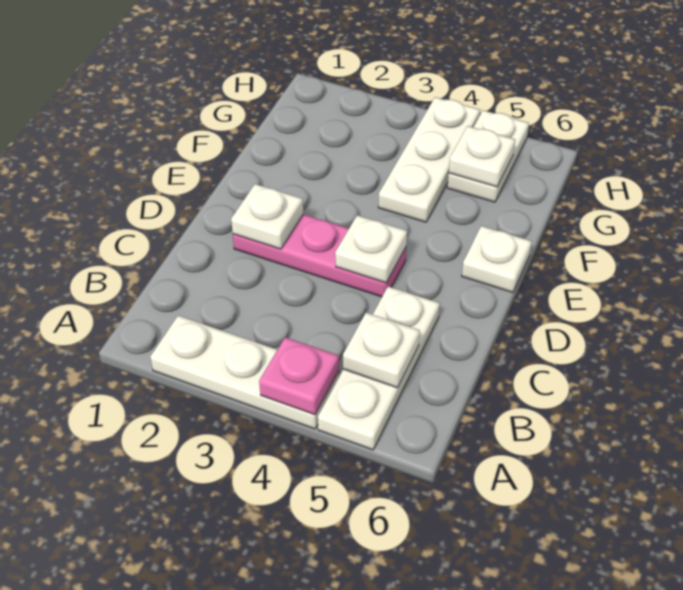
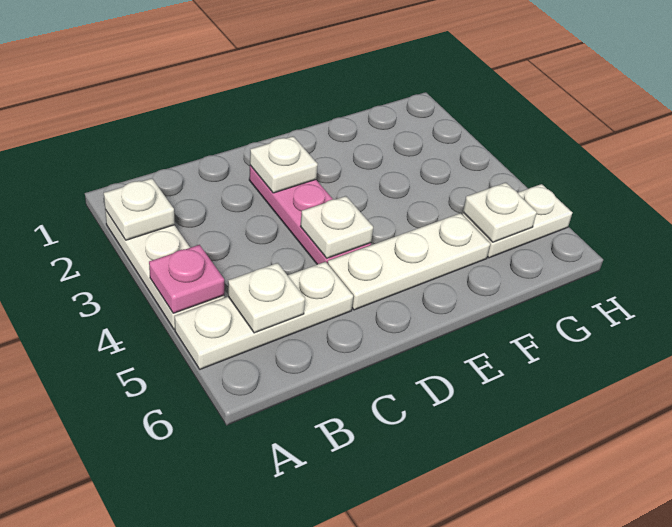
white plate E6 level 1 -> white plate A2 level 2
white plate F4:H4 level 1 -> white plate D5:F5 level 1

